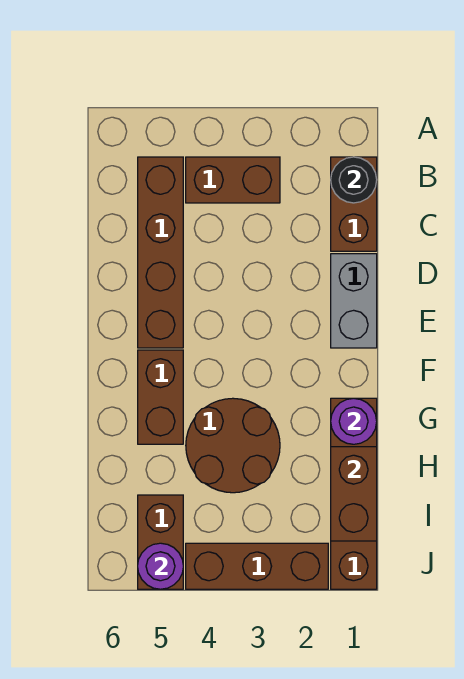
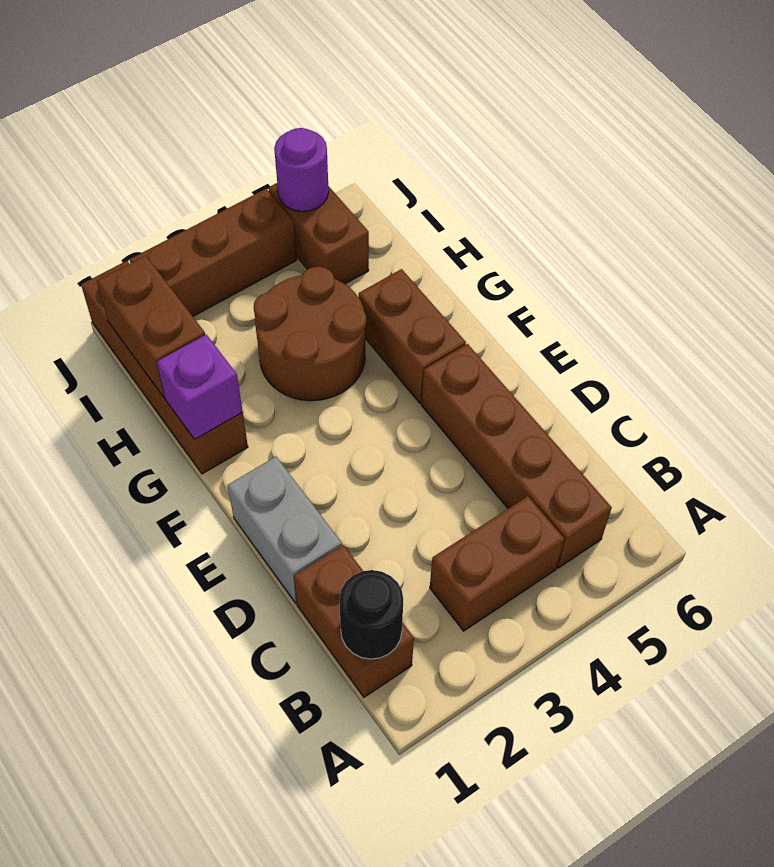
purple round brick G1 level 2 -> purple brick G1 level 2

